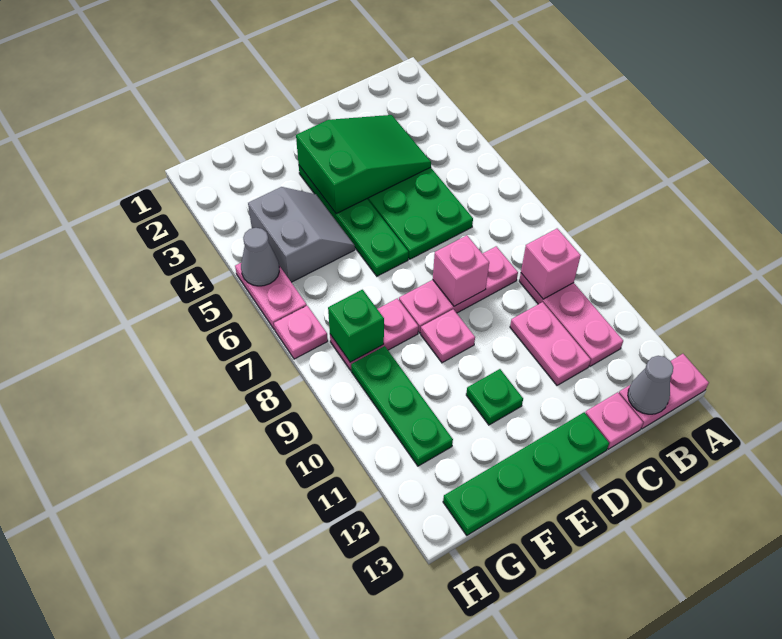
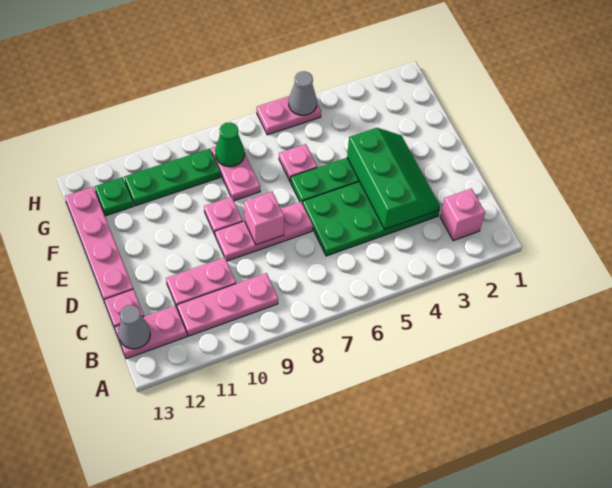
pink plate A13:B13 level 1 -> pink plate B12:B13 level 1
pink brick B9 level 2 -> pink brick B2 level 1
green slope C3:E4 level 2 top E -> green slope C3:E4 level 2 top 4
pink plate C8:E8 level 1 -> pink plate D7:D9 level 1
green plate D13:G13 level 1 -> pink plate D13:G13 level 1
green plate E11 level 1 -> green plate G12 level 1
grey slope F4:G5 level 1 top G -> none
green brick G8 level 2 -> green cone G8 level 2
pink plate H7 level 1 -> pink plate F6 level 1

